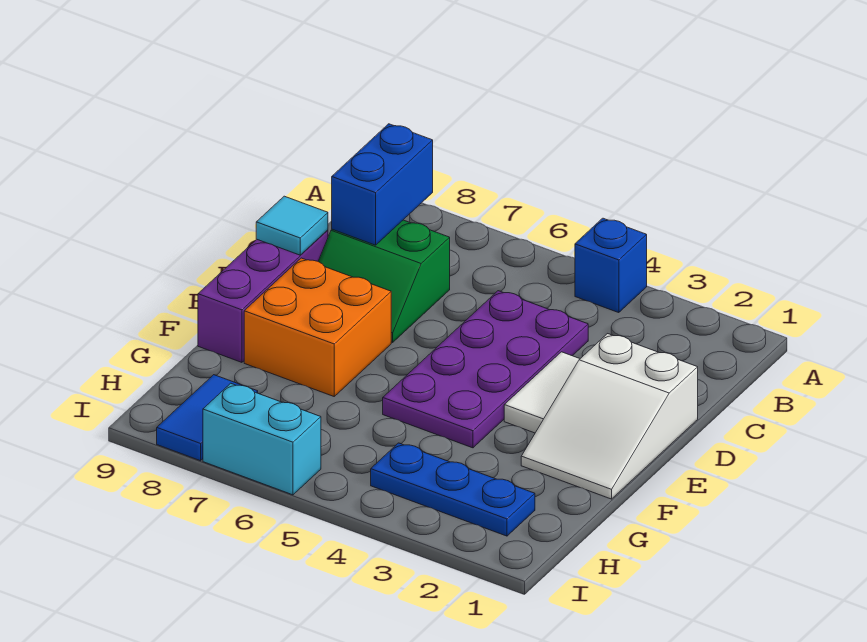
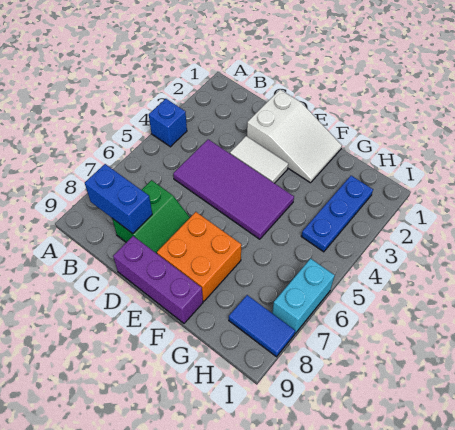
purple plate C4:F5 level 1 -> purple tile C4:F5 level 1
cyan tile D9 level 2 -> none

